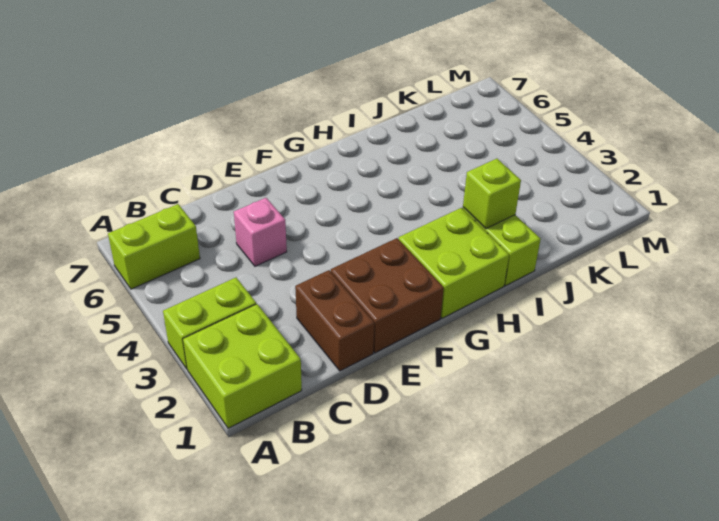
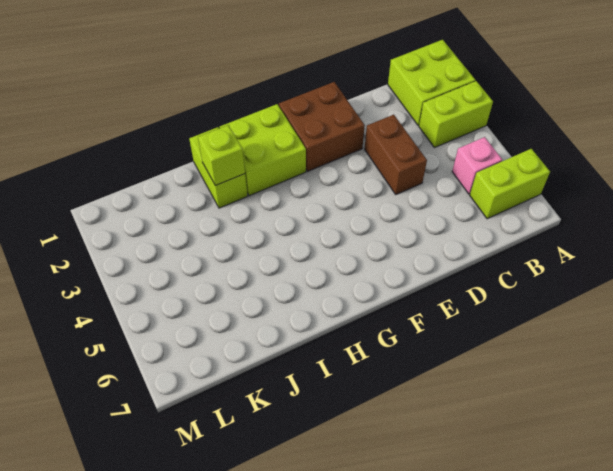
brown brick D1:D2 level 1 -> brown brick D3:D4 level 1
pink brick D5 level 1 -> pink brick B5 level 1

